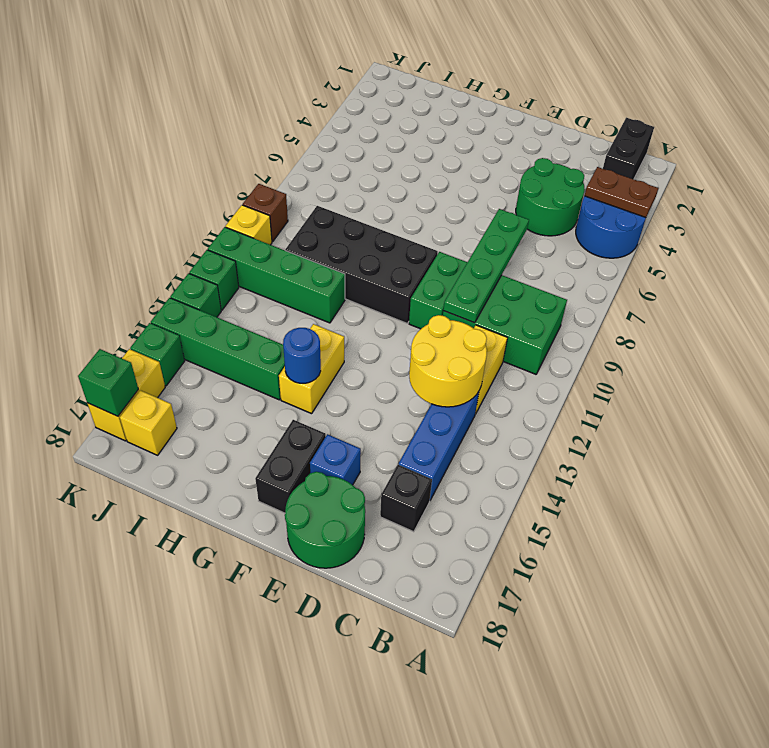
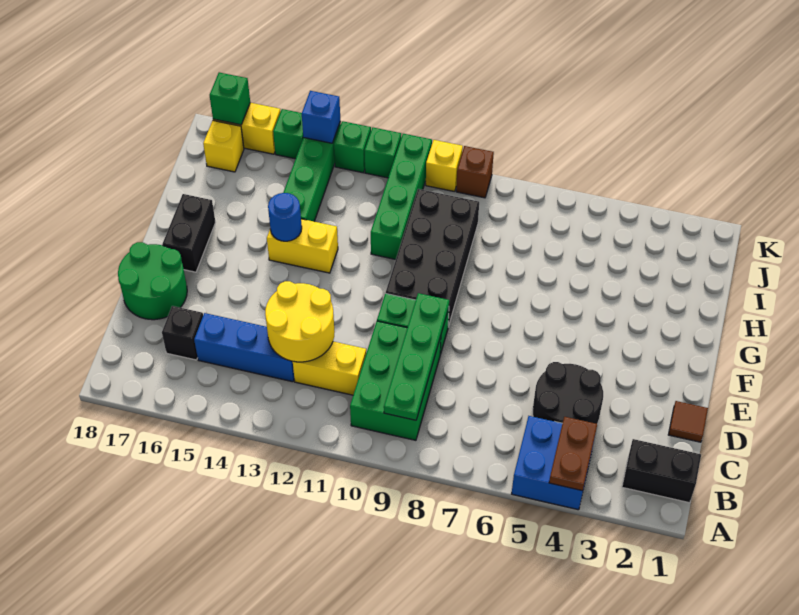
blue round brick A4:B5 level 1 -> blue brick A4:B5 level 1
green round brick C4:D5 level 1 -> black round brick C4:D5 level 1
none -> brown tile D1 level 1
green plate D7:D10 level 2 -> green plate B9:E9 level 2
blue brick E16 level 1 -> blue brick K14 level 2
black brick F16:F17 level 1 -> black brick F17:G17 level 1

